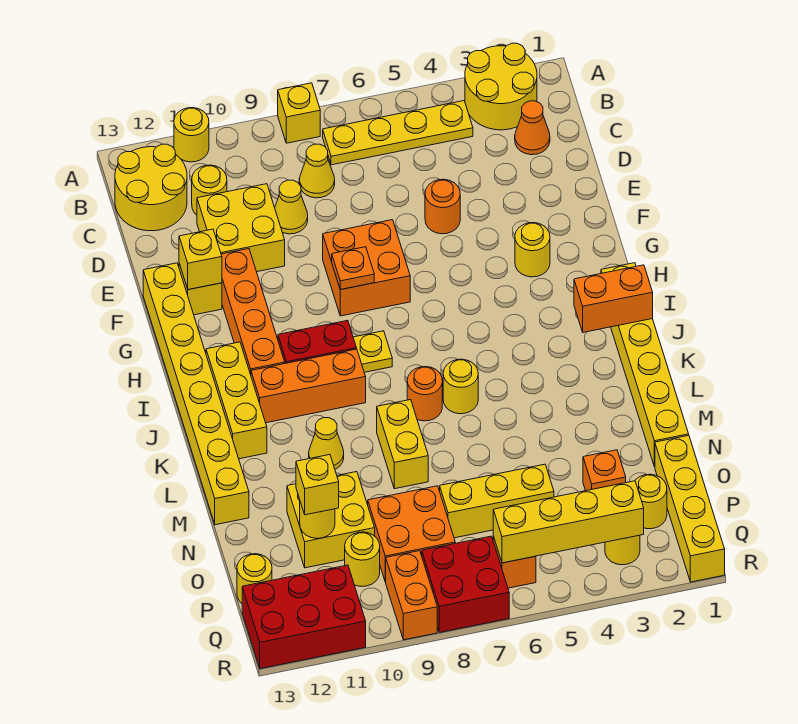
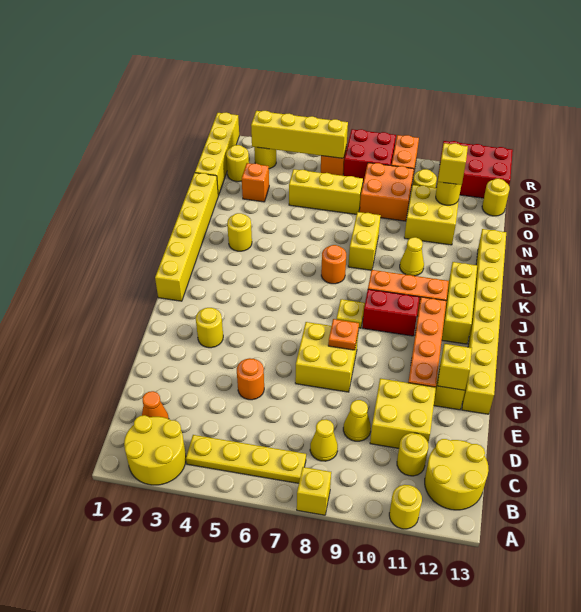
orange brick F7:G8 level 1 -> yellow brick F7:G8 level 1
orange brick J1:J2 level 2 -> none
yellow round brick K6 level 1 -> yellow round brick L3 level 1

